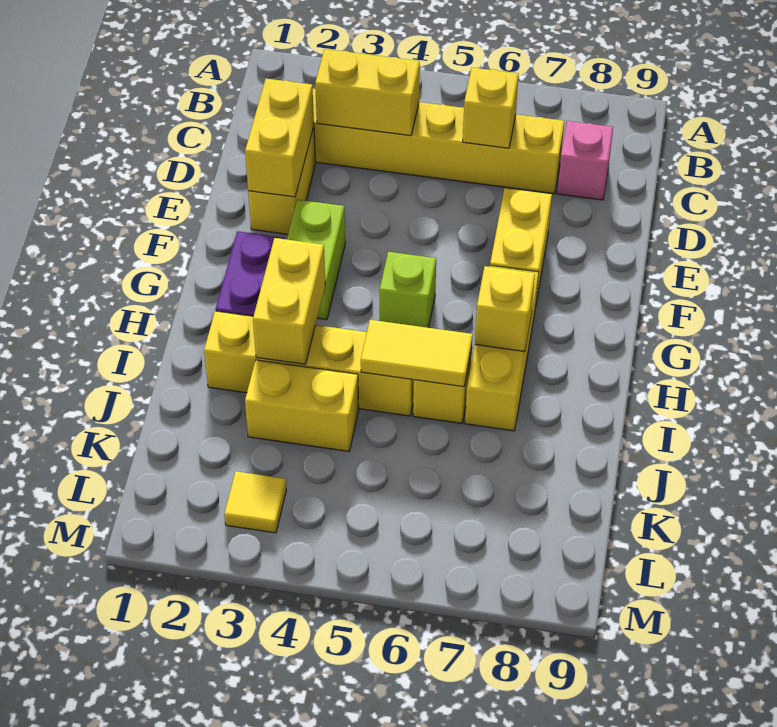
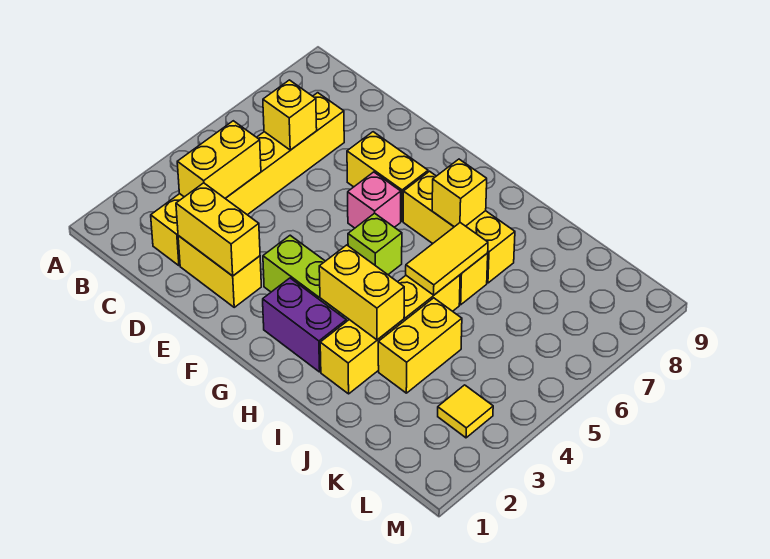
pink brick C8 level 1 -> pink brick F6 level 1

